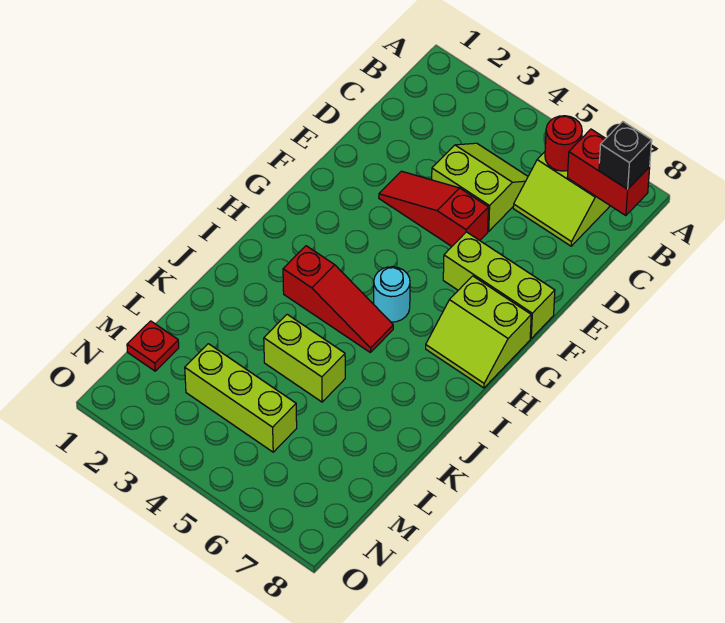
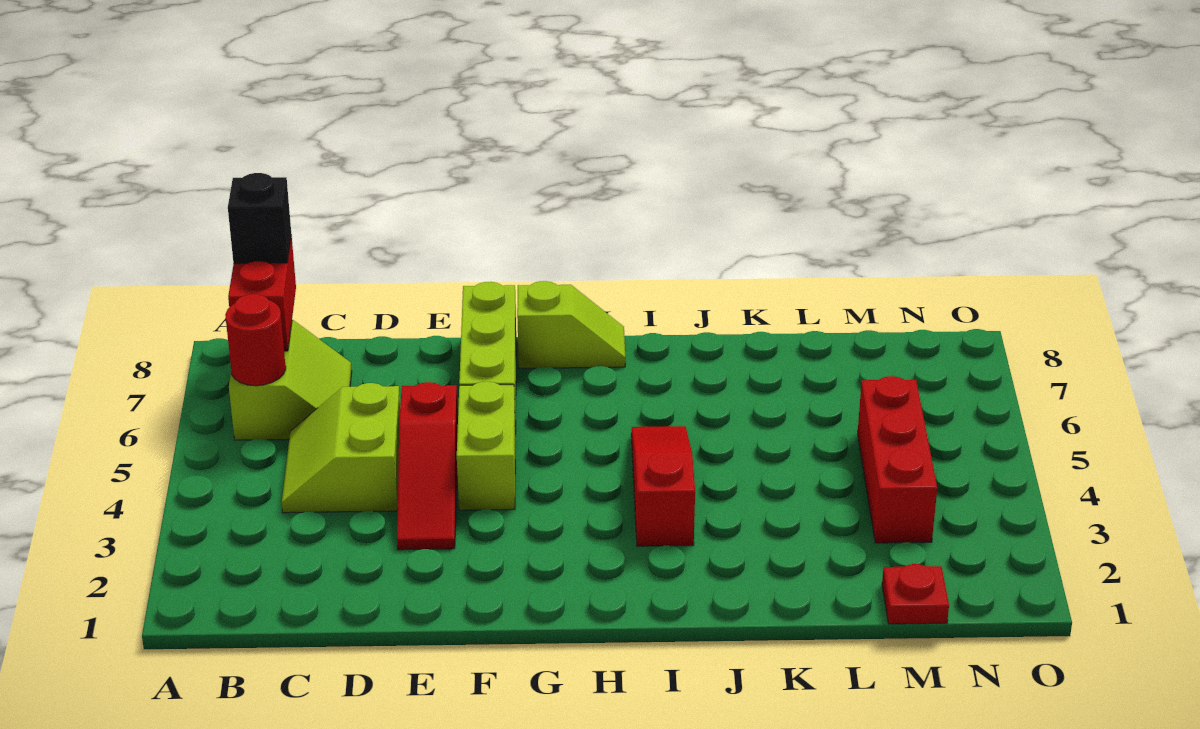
lime slope G7:H8 level 1 top G -> lime slope G8:H8 level 1 top G
cyan round brick H5 level 1 -> none
lime brick K4:K5 level 1 -> lime brick F4:F5 level 1
lime brick M3:M5 level 1 -> red brick M3:M5 level 1

